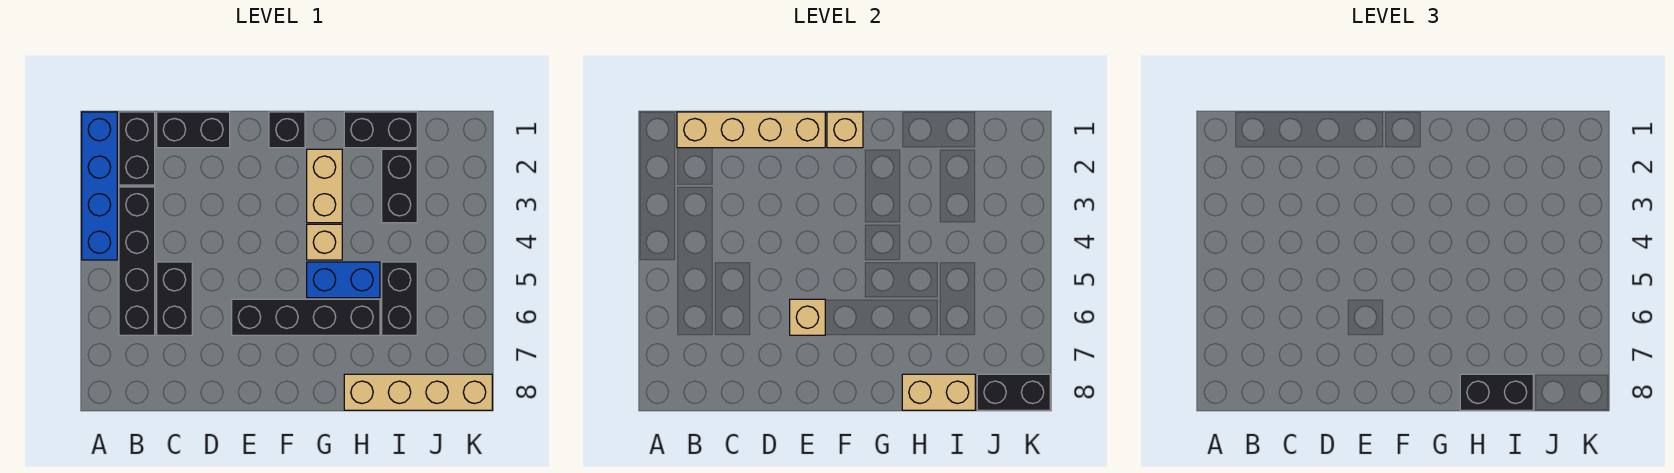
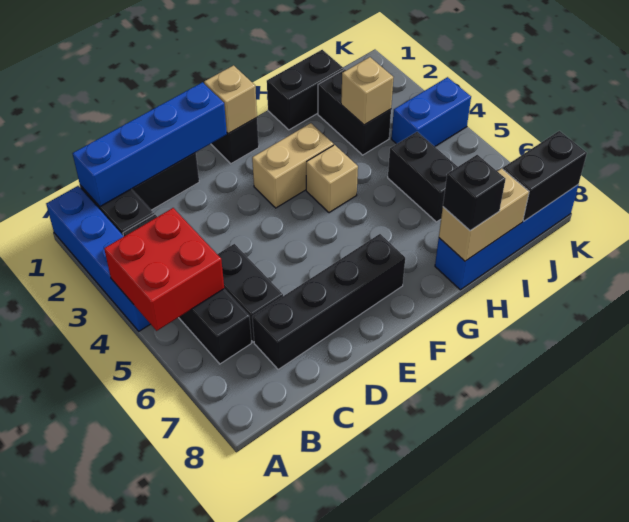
none -> red brick A4:B5 level 2
tan brick B1:E1 level 2 -> blue brick B1:E1 level 2
black brick E6:H6 level 1 -> black brick C7:F7 level 1
tan brick E6 level 2 -> tan brick I3 level 2
tan brick G2:G3 level 1 -> tan brick F3:G3 level 1
blue brick G5:H5 level 1 -> blue brick J4:K4 level 1
tan brick H8:K8 level 1 -> blue brick H8:K8 level 1
black brick H8:I8 level 3 -> black brick H8 level 3

